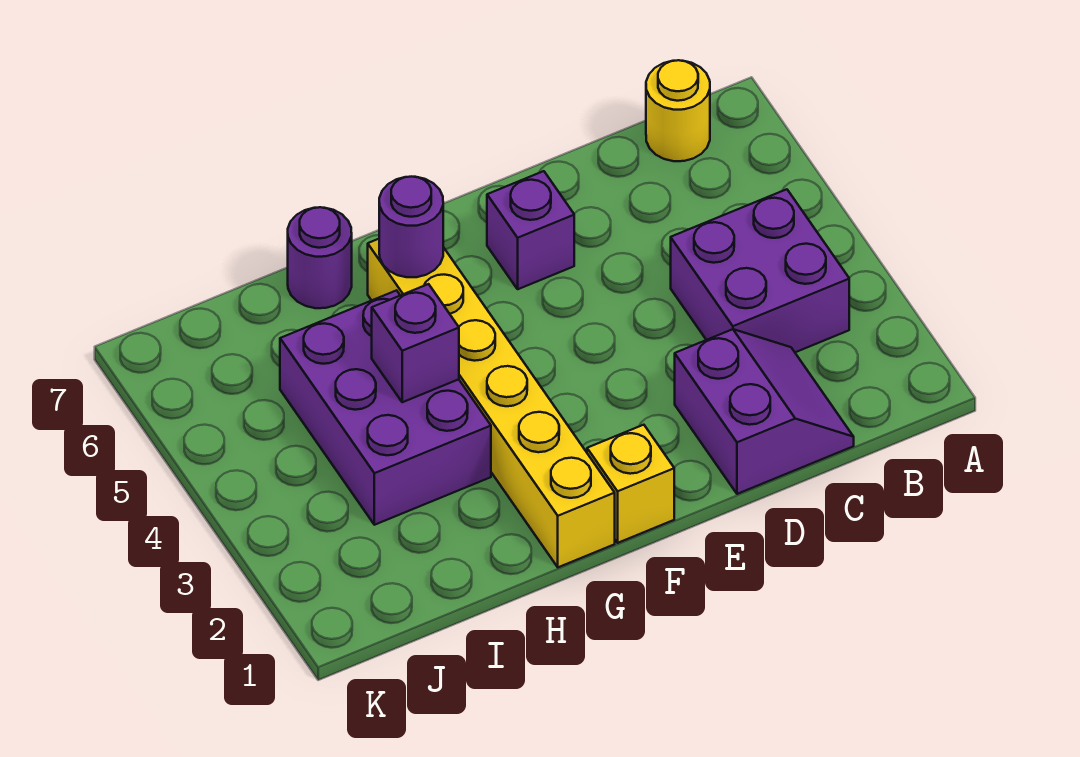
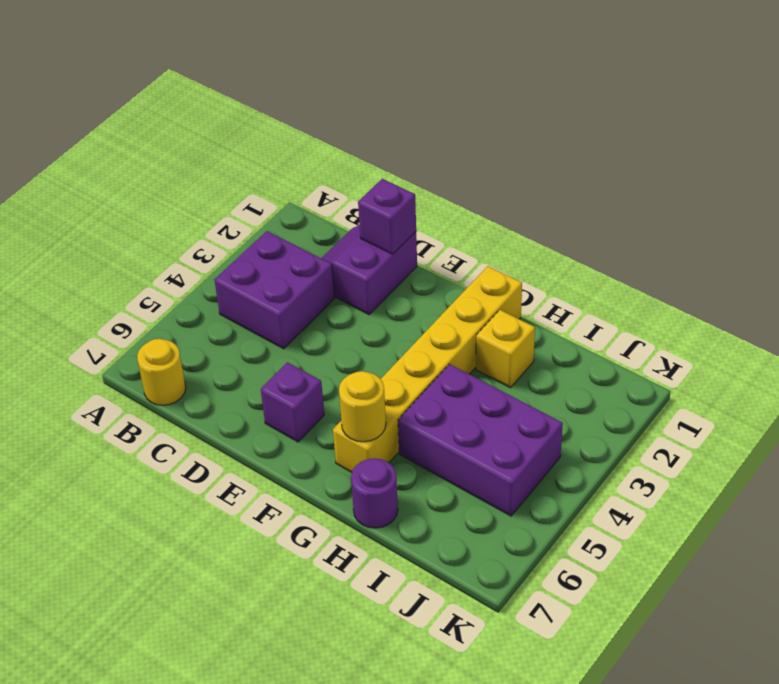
yellow brick F1 level 1 -> yellow brick H2 level 1
purple round brick G6 level 2 -> yellow round brick G6 level 2
purple brick H3:I5 level 1 -> purple brick H4:J5 level 1
purple brick H4 level 2 -> purple brick D1 level 2

